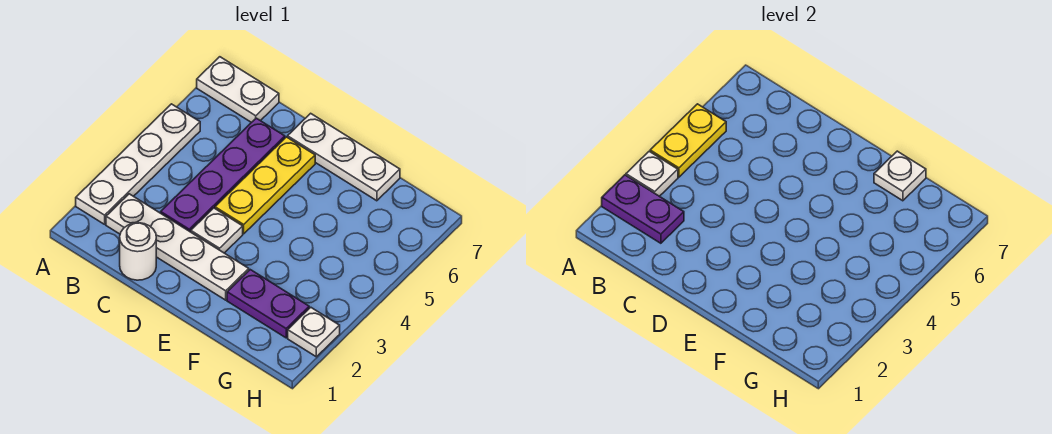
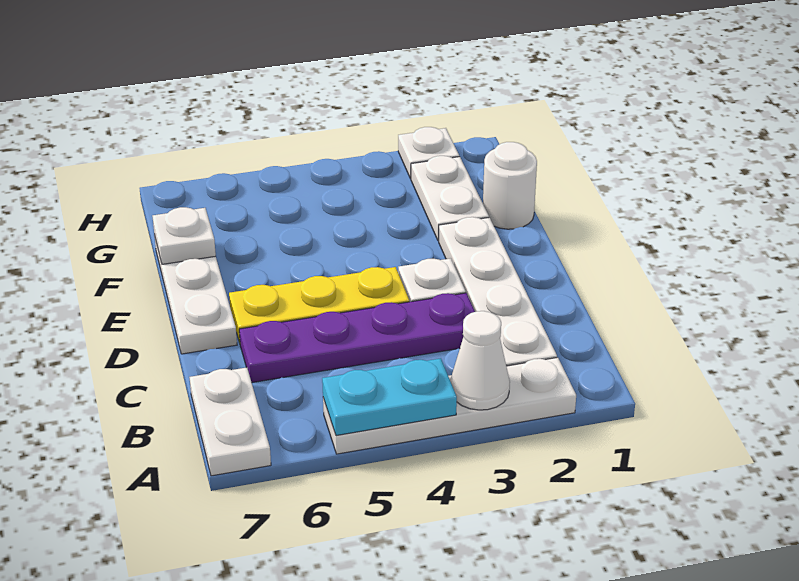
purple plate A2:B2 level 2 -> none
white plate A3 level 2 -> white cone A3 level 2
yellow plate A4:A5 level 2 -> cyan plate A4:A5 level 2
white round brick C1 level 1 -> white round brick F1 level 1
purple plate F2:G2 level 1 -> white plate F2:G2 level 1

